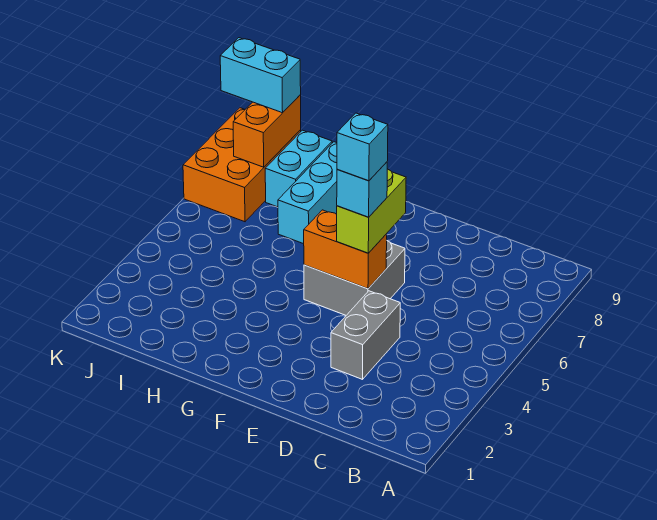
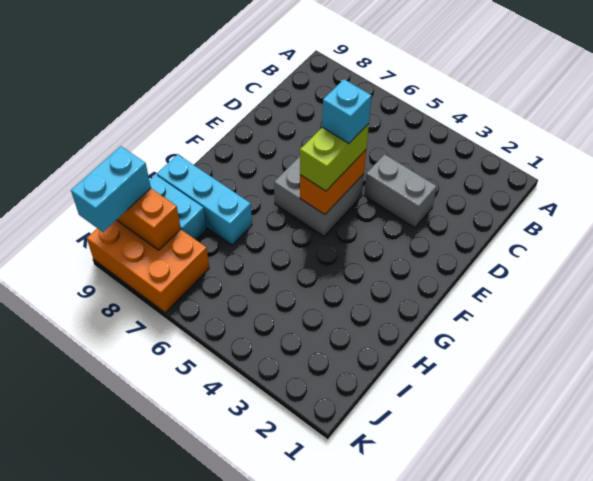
lime brick E5:E6 level 3 -> lime brick E5:F5 level 3
cyan brick E5 level 5 -> none

